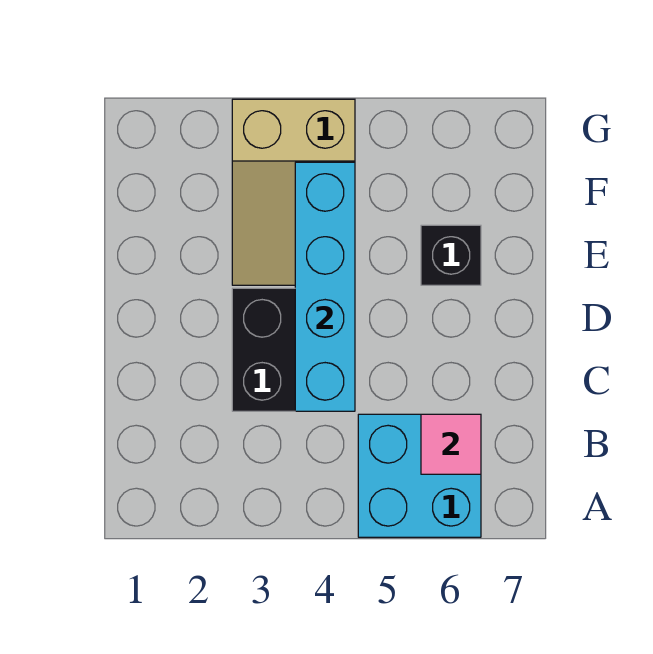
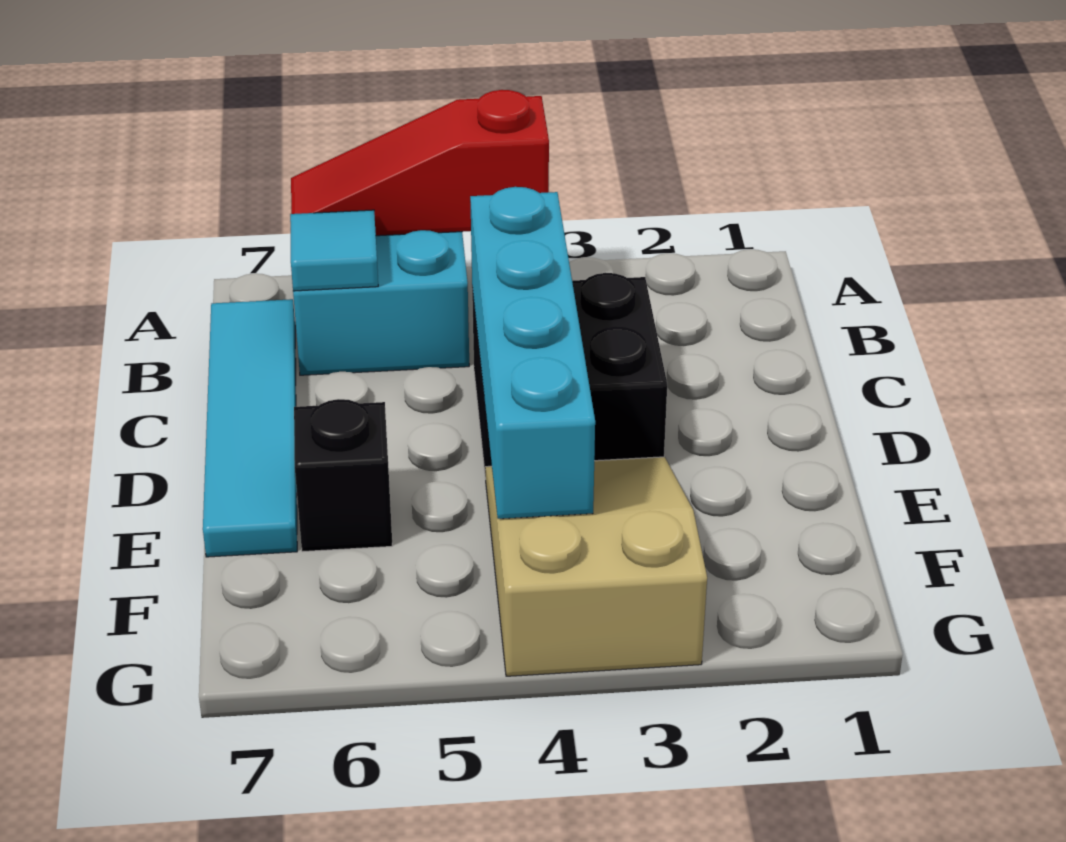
none -> red slope A4:A6 level 2 top 4
pink tile B6 level 2 -> cyan tile B6 level 2
none -> cyan tile B7:E7 level 1

